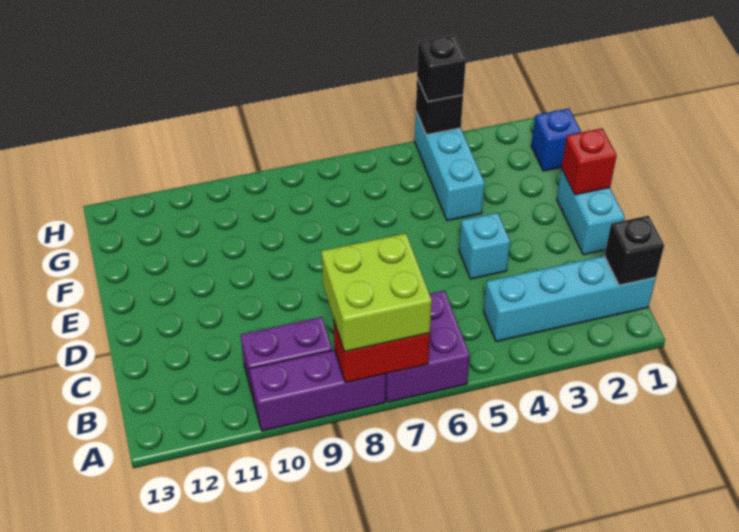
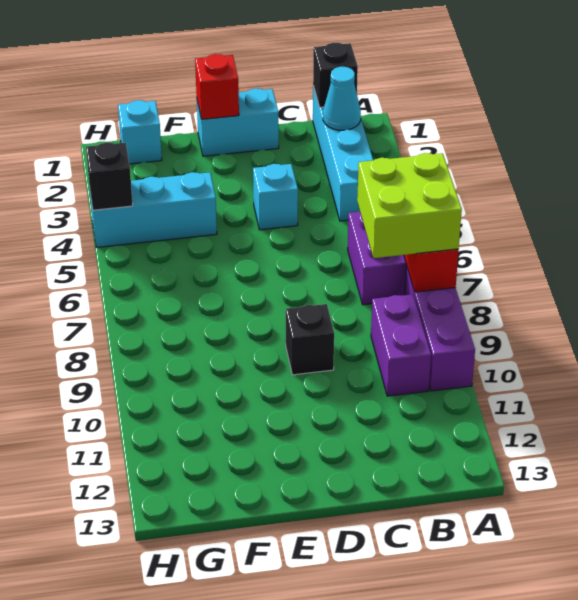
none -> cyan cone B2 level 2
blue brick G1 level 1 -> cyan brick G1 level 1
black brick H4 level 3 -> black brick D9 level 1

